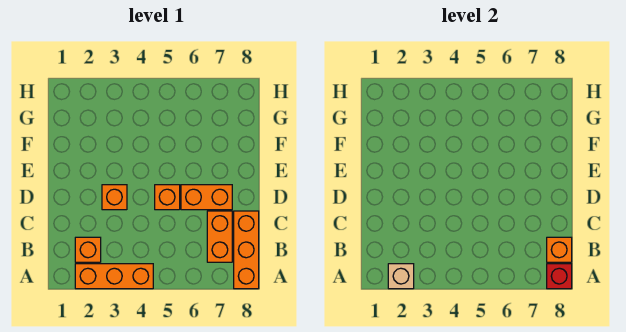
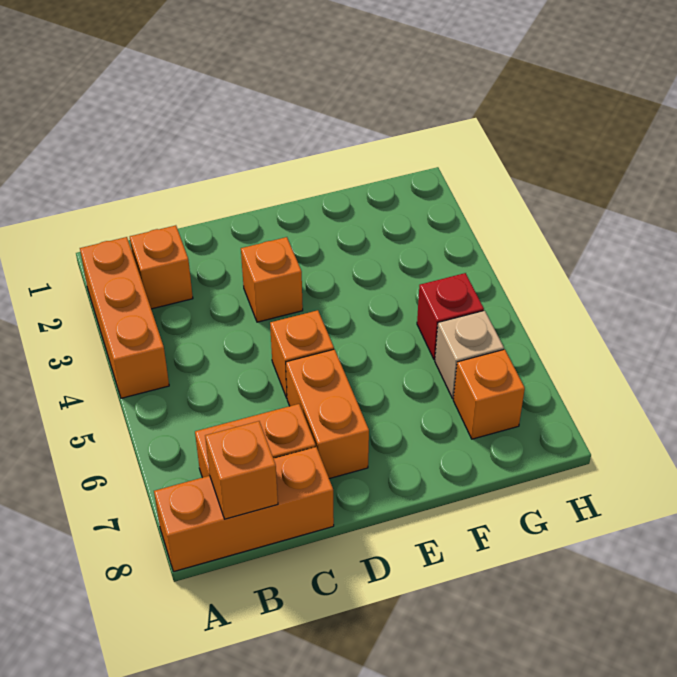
tan brick A2 level 2 -> tan brick G6 level 1
red brick A8 level 2 -> red brick G5 level 1
none -> orange brick G7 level 1

